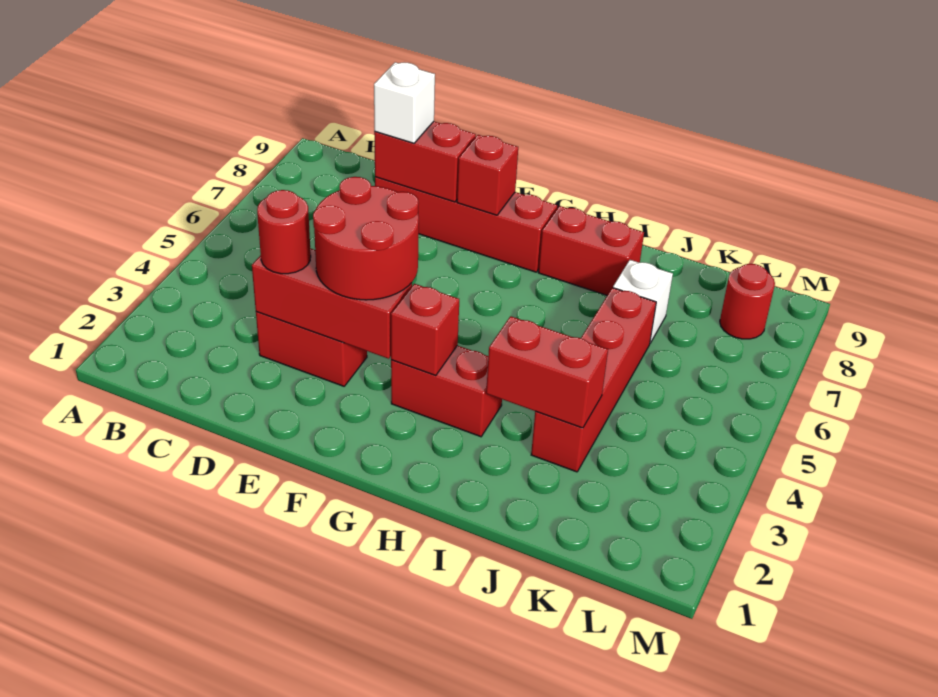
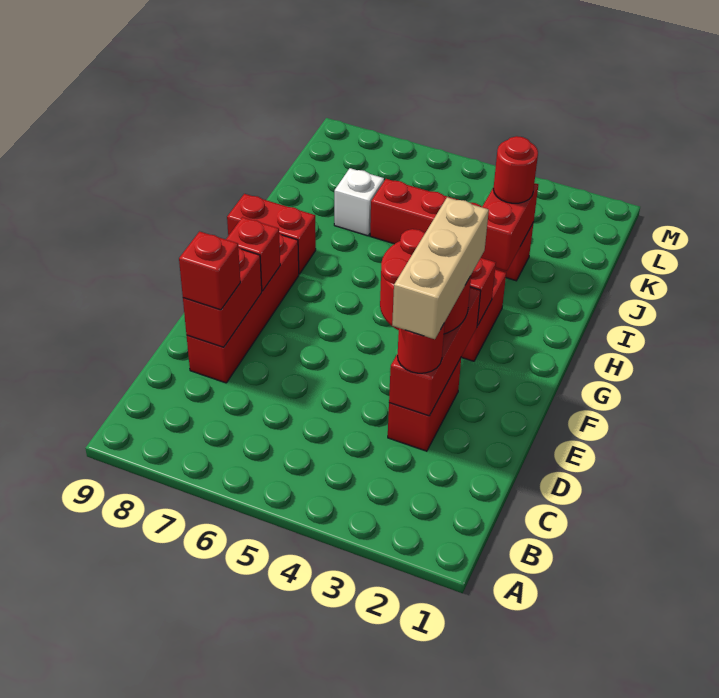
none -> tan brick D3:F3 level 4
white brick D8 level 3 -> red brick D8 level 3
red brick H8:I8 level 1 -> red brick H8:H9 level 1
red round brick L8 level 1 -> red round brick J3 level 3

